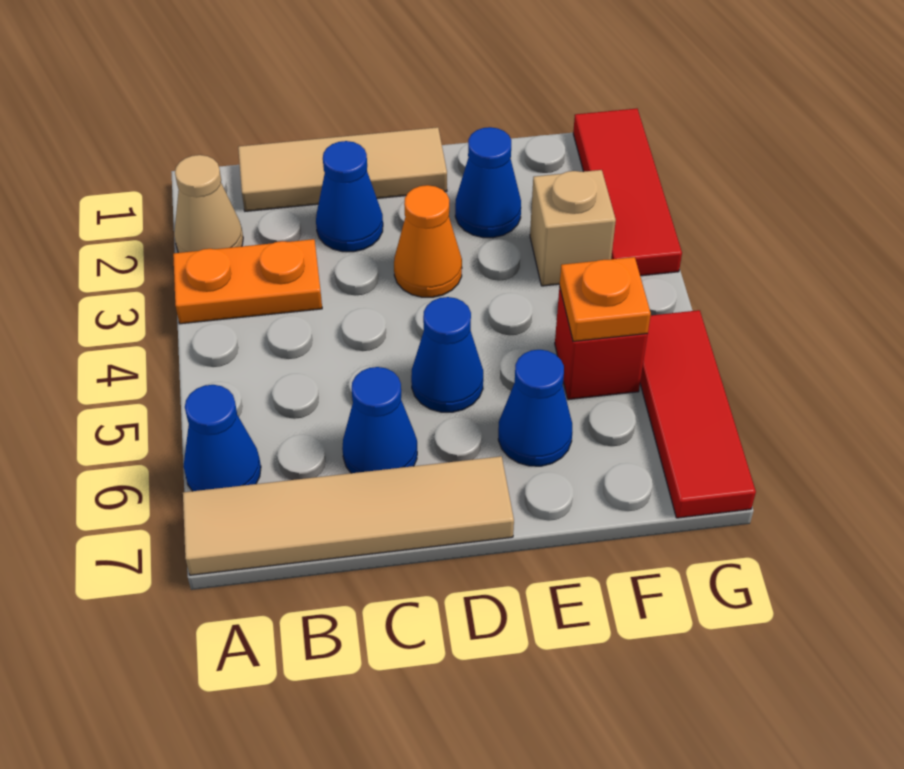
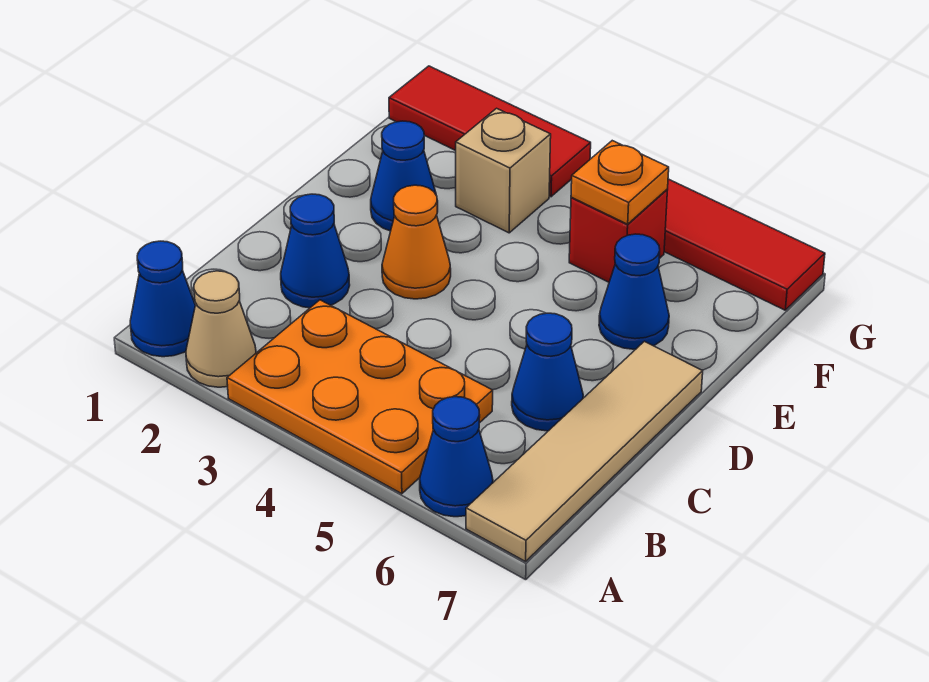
orange plate A3:B3 level 1 -> orange plate A3:B5 level 1
tan tile B1:D1 level 1 -> none
blue cone D5 level 1 -> blue cone A1 level 1

